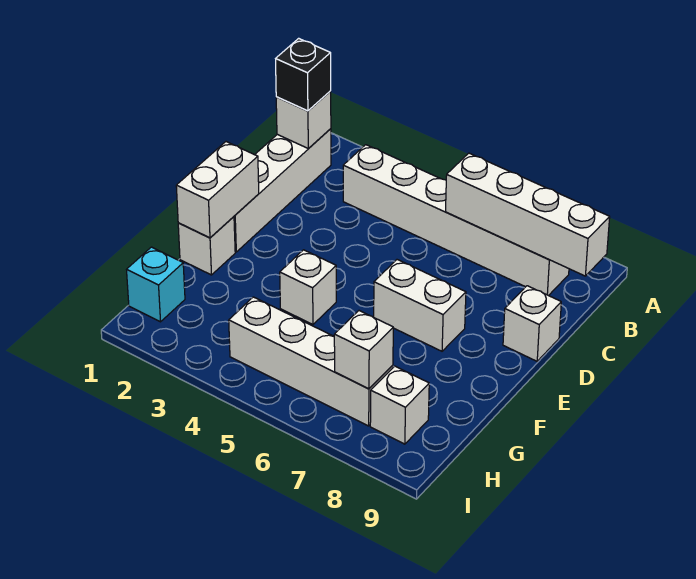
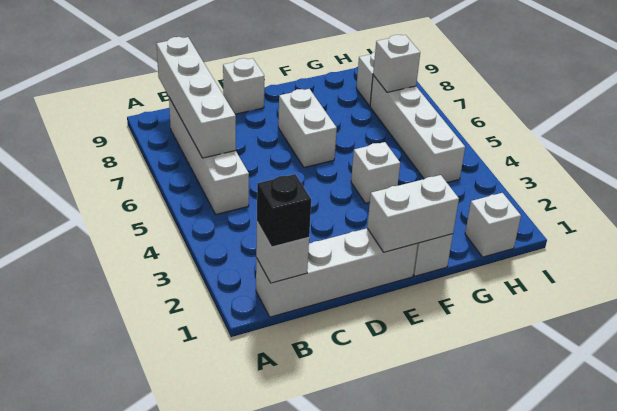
white brick B3:B8 level 1 -> white brick B5:B8 level 1
cyan brick H1 level 1 -> white brick H1 level 1

